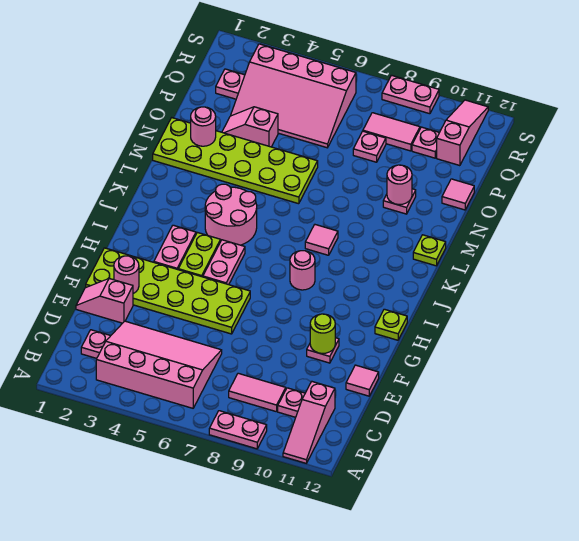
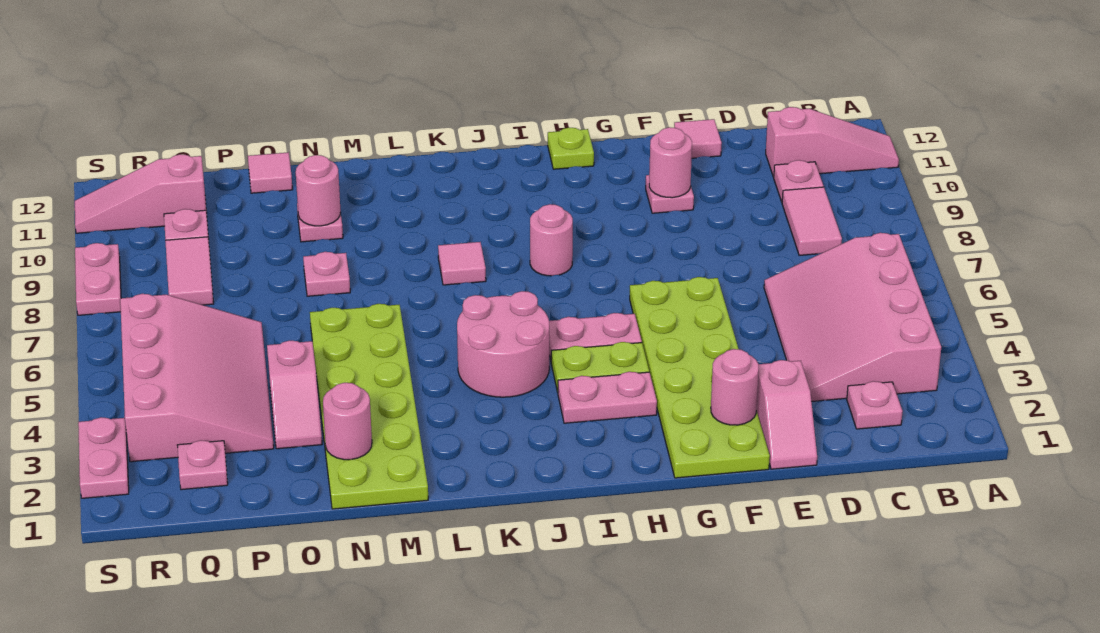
pink plate A8:A9 level 1 -> pink plate S2:S3 level 1
lime round brick F10 level 2 -> pink round brick F10 level 2
lime plate L12 level 1 -> none
pink plate P8 level 1 -> pink plate N8 level 1

